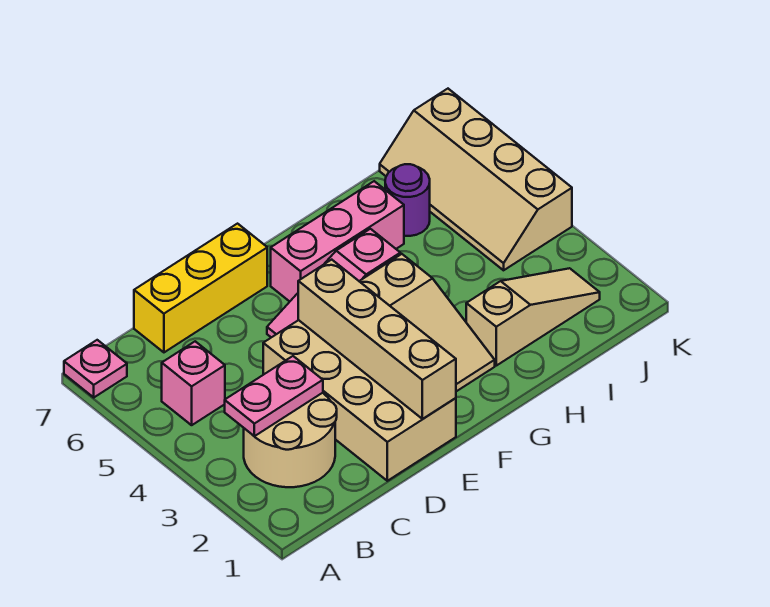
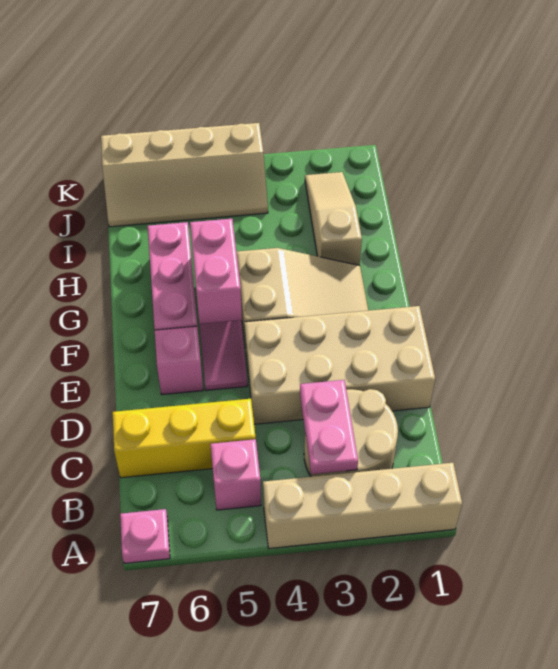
yellow brick C7:E7 level 1 -> yellow brick C5:C7 level 1
tan brick E1:E4 level 2 -> tan brick A1:A4 level 1
none -> pink brick E6 level 1
none -> pink brick F5:G5 level 2
purple round brick I6 level 1 -> none

